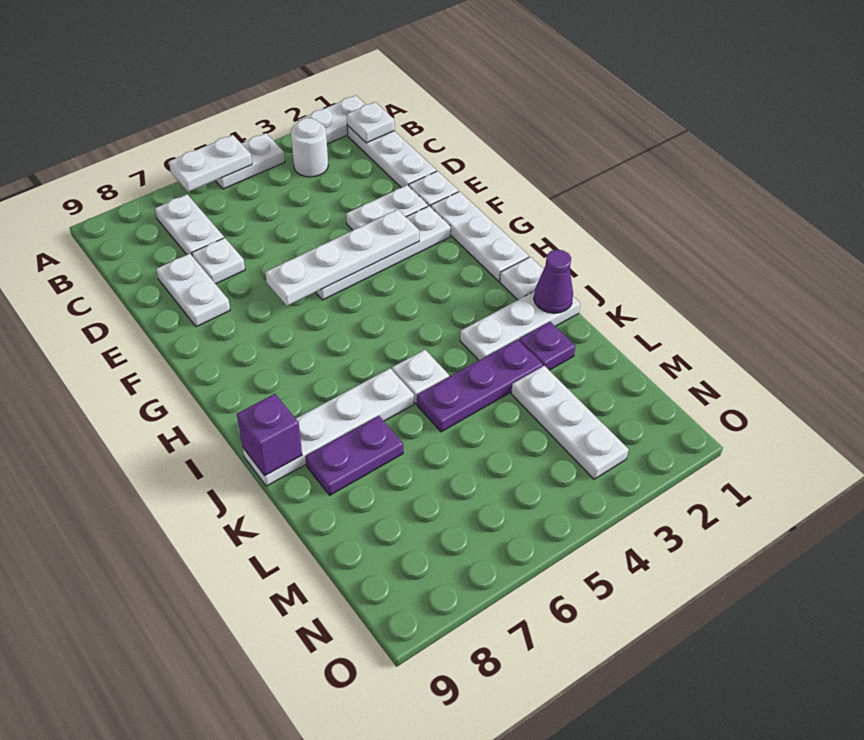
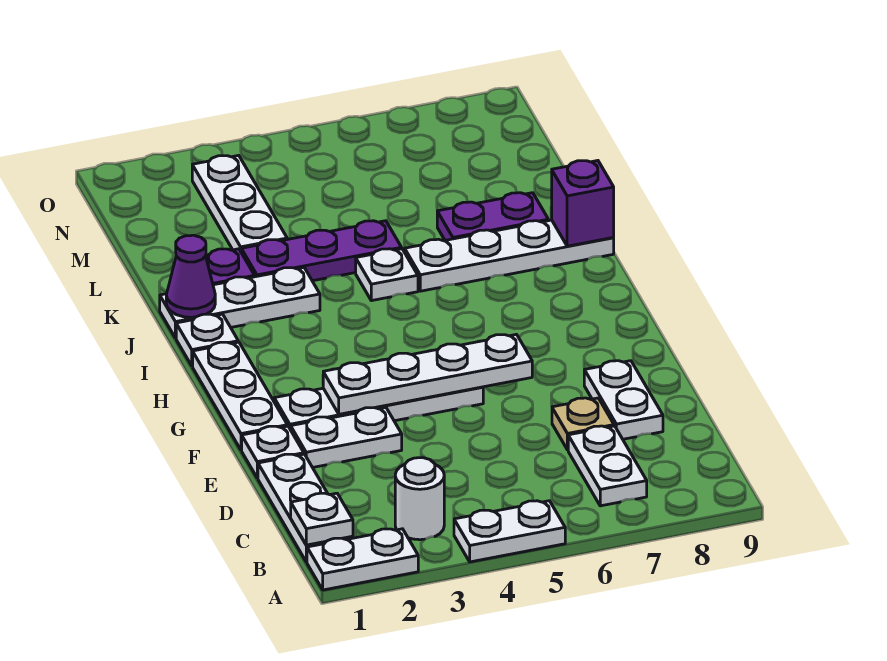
white plate A5:A6 level 2 -> none
white plate D7 level 1 -> tan plate D7 level 1

